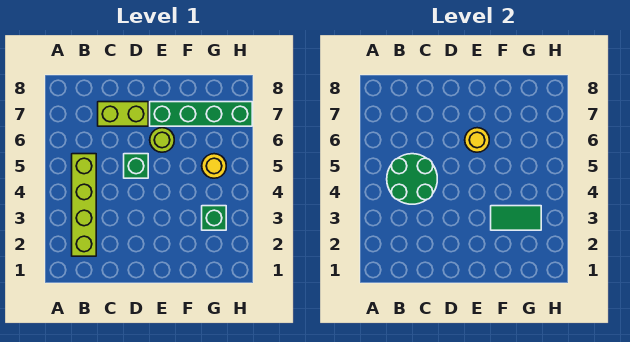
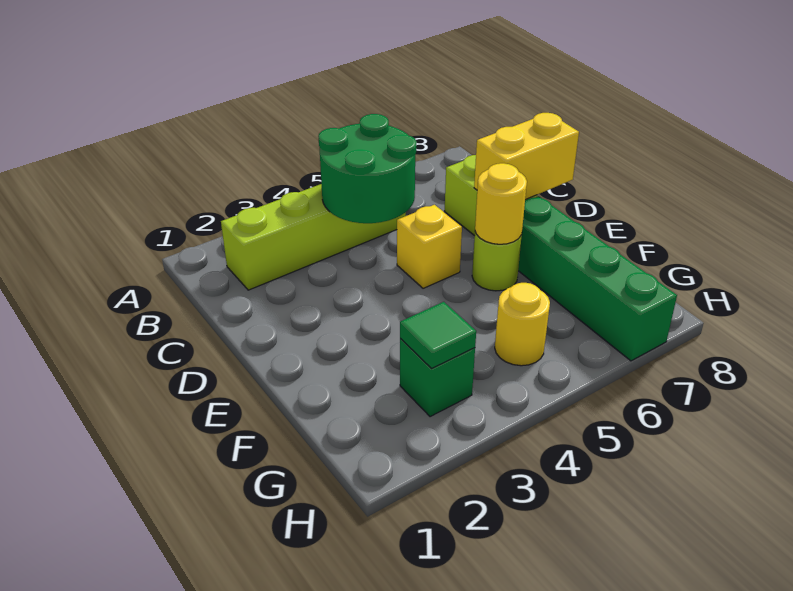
green brick D5 level 1 -> yellow brick D5 level 1
none -> yellow brick D7:D8 level 2
green tile F3:G3 level 2 -> green tile G3 level 2

